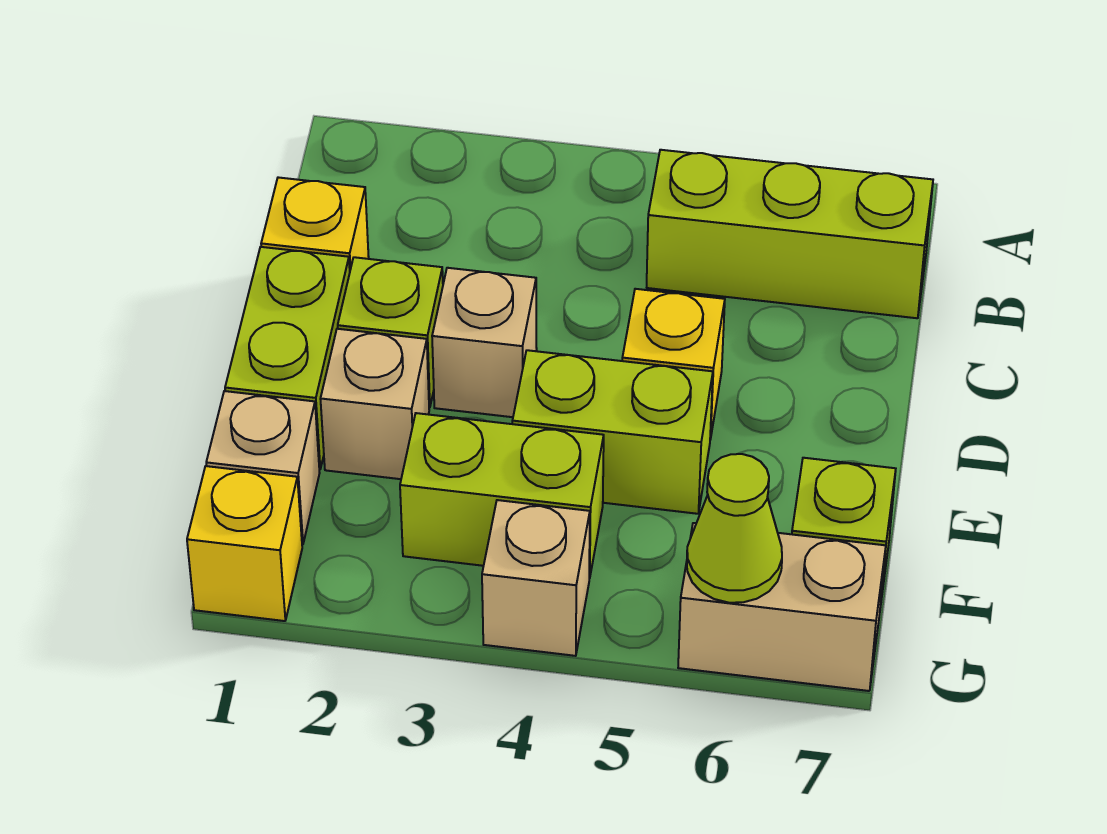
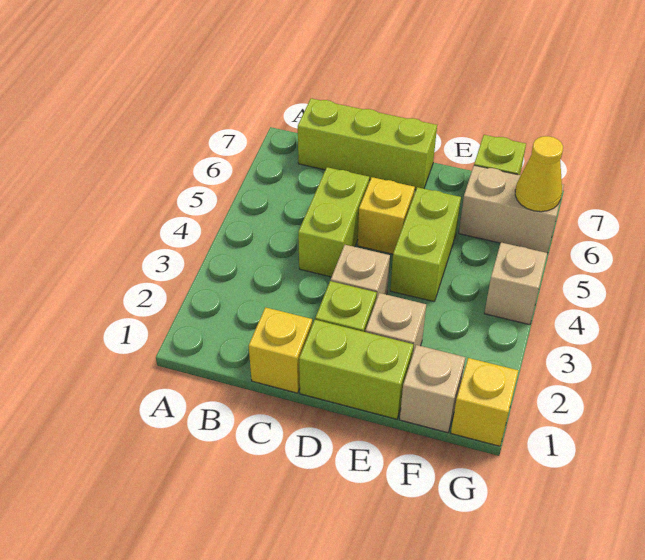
lime brick B5:B7 level 1 -> lime brick B7:D7 level 1
lime brick F3:F4 level 1 -> lime brick C4:C5 level 1
tan brick G6:G7 level 1 -> tan brick F6:G6 level 1
lime cone G6 level 2 -> yellow cone G6 level 2

